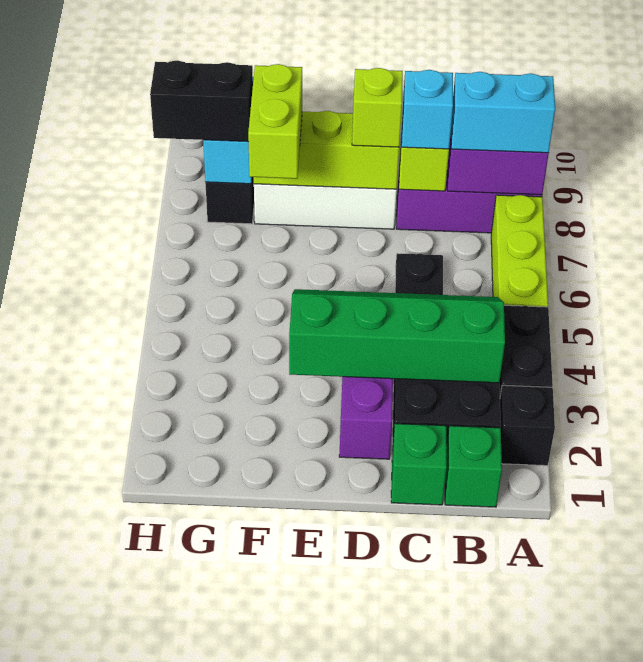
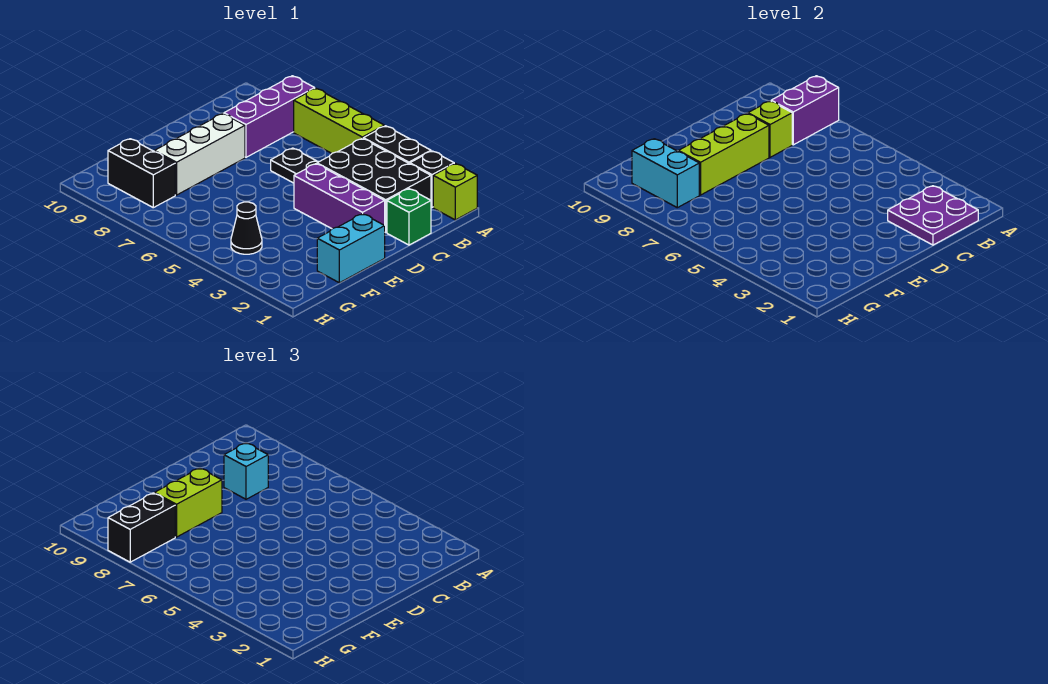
cyan brick A8:B8 level 3 -> cyan brick E1:F1 level 1
green brick B1 level 1 -> none
none -> purple plate B1:C2 level 2
green slope B3:E4 level 2 top 3 -> none
lime brick D8 level 3 -> lime brick A1 level 1
lime brick F7:F8 level 3 -> lime brick E8:F8 level 3
none -> black cone G4 level 1

